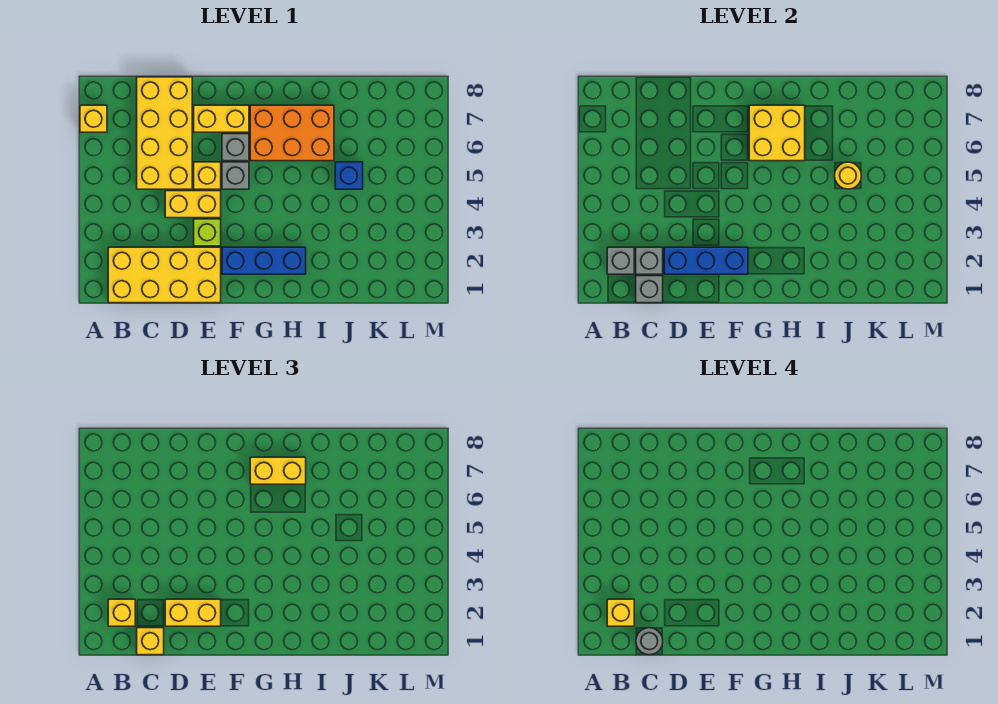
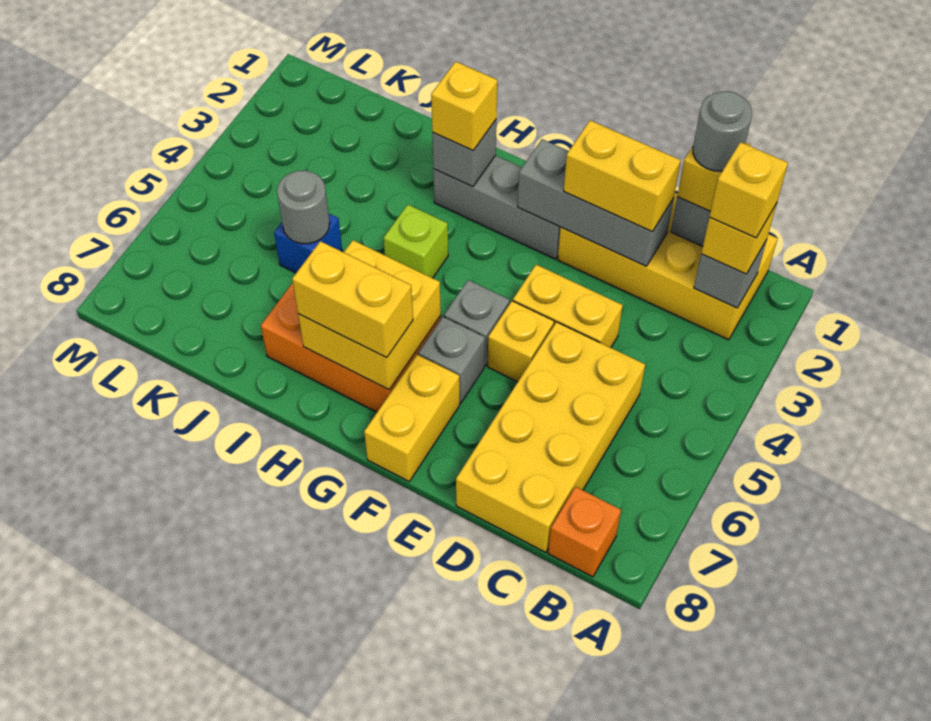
yellow brick A7 level 1 -> yellow brick H2 level 3
none -> orange brick B8 level 1
grey brick C2 level 2 -> grey brick H2 level 2
blue brick D2:F2 level 2 -> grey brick D2:F2 level 2
lime brick E3 level 1 -> lime brick H4 level 1
yellow brick E7:F7 level 1 -> yellow brick F7:F8 level 1
blue brick F2:H2 level 1 -> grey brick F2:H2 level 1
yellow round brick J5 level 2 -> grey round brick J5 level 2

